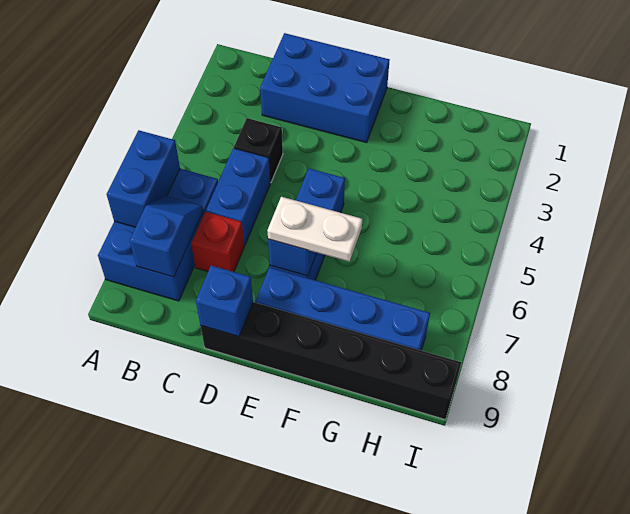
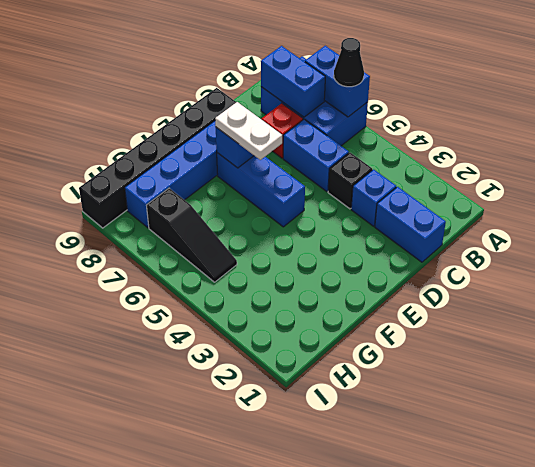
none -> black cone A6 level 3
blue slope B7:B8 level 2 top 8 -> blue brick B7:B8 level 2
blue brick C1:E2 level 1 -> blue brick C1:C2 level 1
blue brick D9 level 2 -> blue brick C3 level 1
white plate E7:F7 level 3 -> white plate E6:E7 level 3
none -> black slope H5:H7 level 1 top 7

